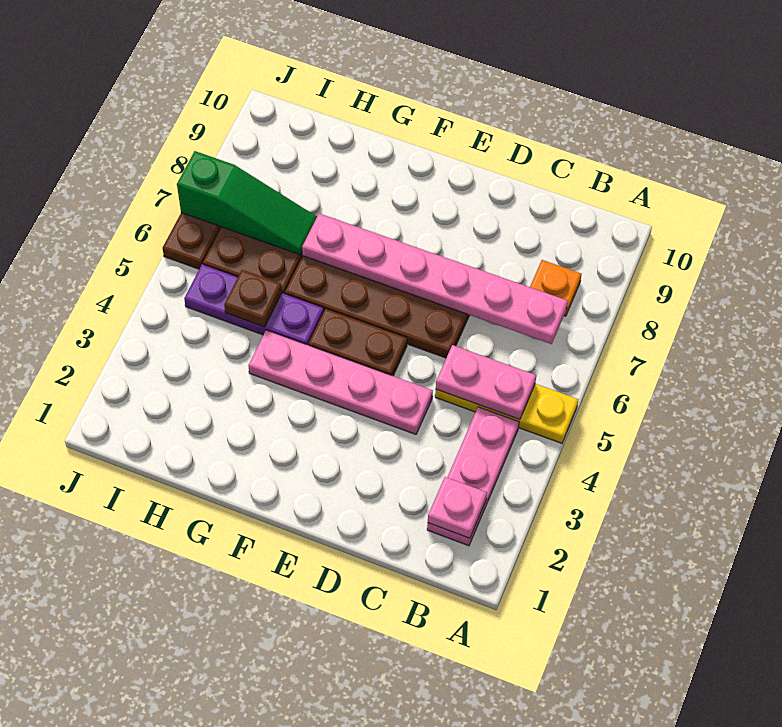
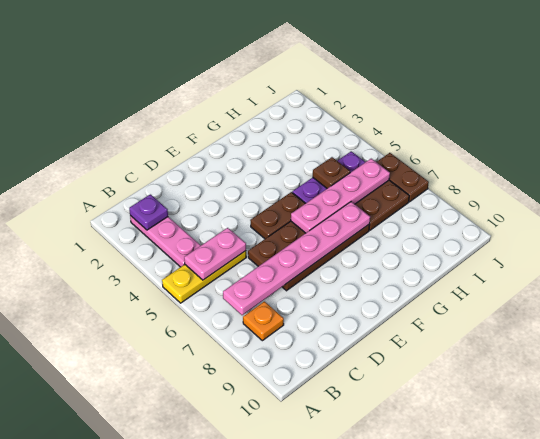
pink plate B2 level 2 -> purple plate B2 level 2
pink plate D4:G4 level 1 -> pink plate F6:I6 level 2
green slope H7:J7 level 2 top J -> none

